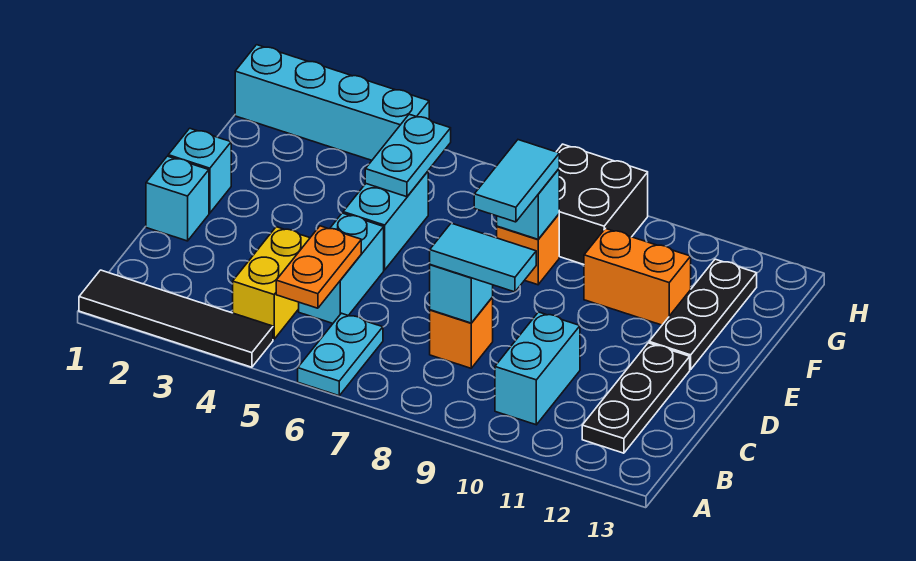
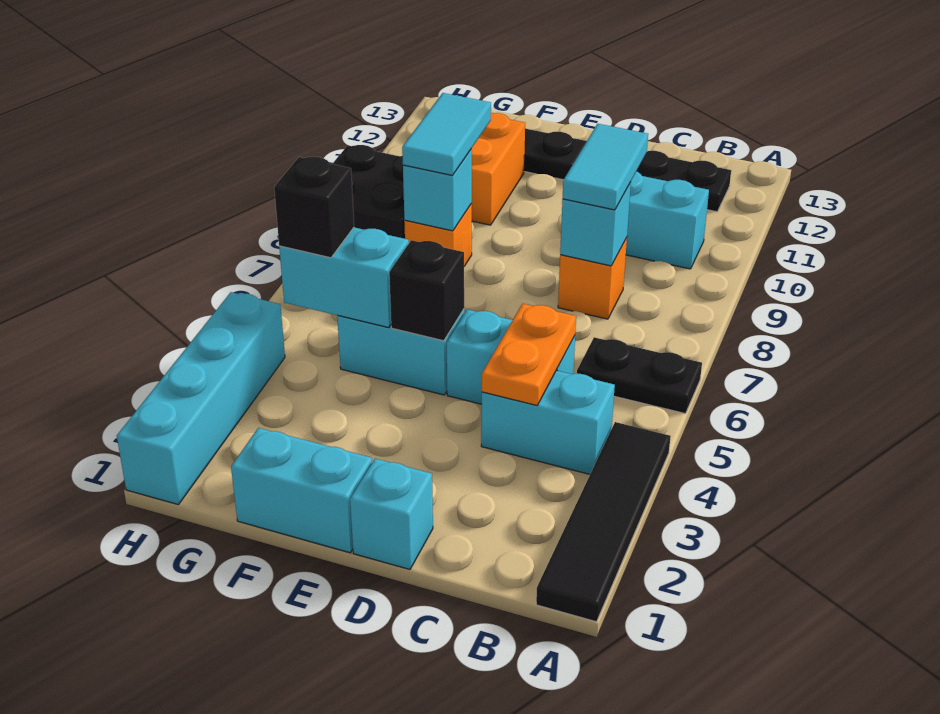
cyan plate A6:B6 level 1 -> black plate A6:B6 level 1
yellow brick B4:C4 level 1 -> cyan brick B4:C4 level 1
orange plate B5:C5 level 2 -> orange plate C4:C5 level 2
cyan brick E1 level 1 -> cyan brick E1:F1 level 1
none -> black brick E5 level 2
cyan tile E8:F8 level 3 -> cyan tile F8:F9 level 3
cyan plate F5:G5 level 2 -> cyan brick F5:G5 level 2
none -> black brick G5 level 3

